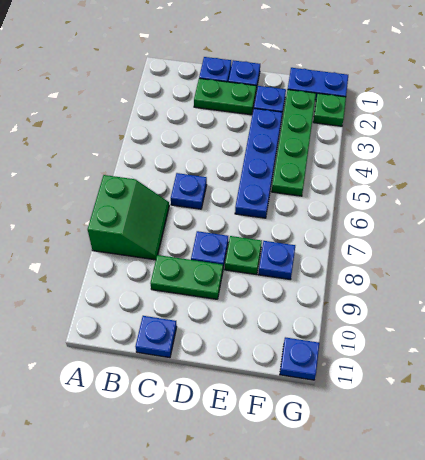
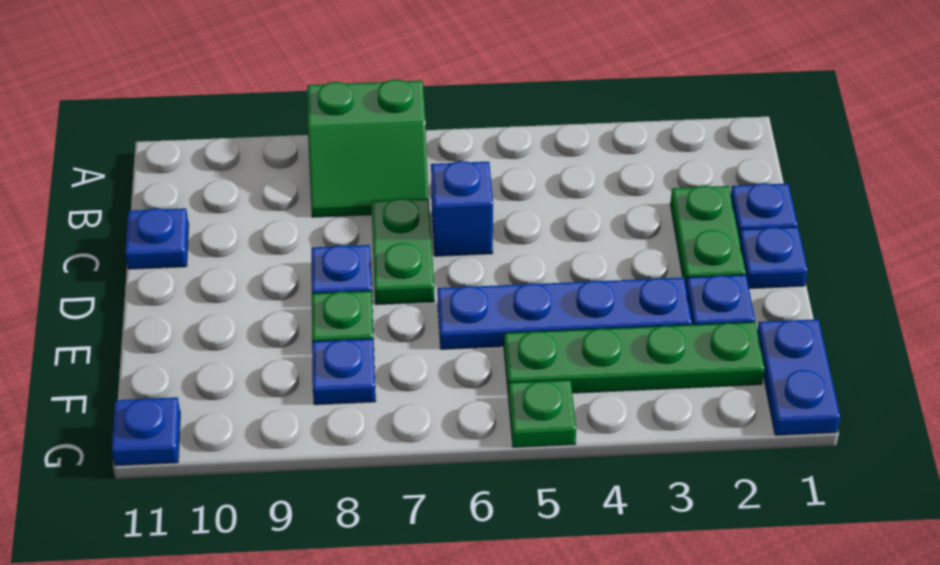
blue plate C6 level 1 -> blue brick C6 level 1
green plate C9:D9 level 1 -> green plate C7:D7 level 1
green plate G2 level 1 -> green plate G5 level 1

